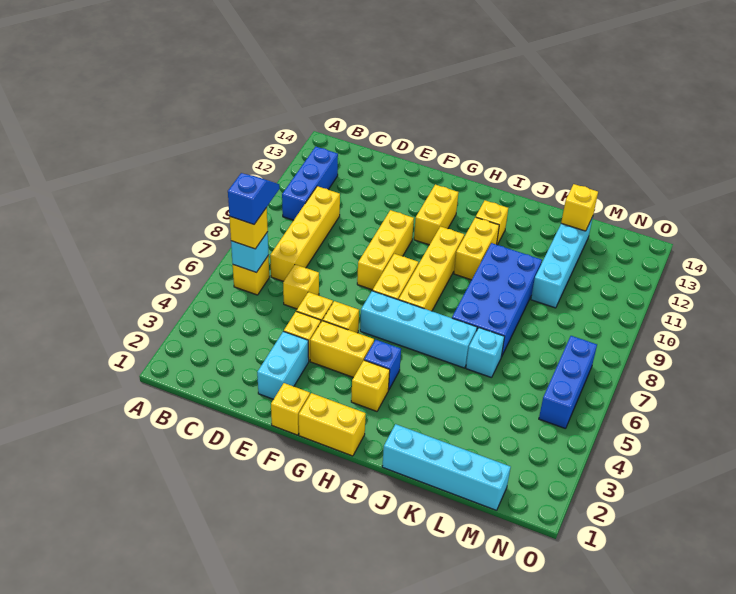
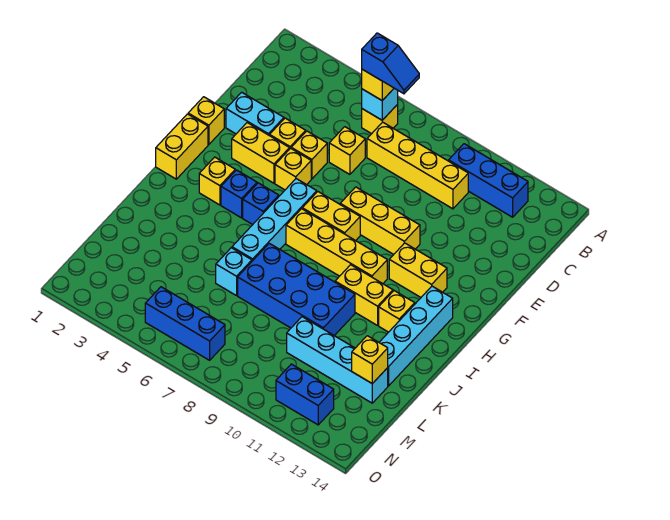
yellow brick F4:G4 level 1 -> yellow brick F3:F4 level 1
none -> blue brick H5 level 1
cyan brick J1:M1 level 1 -> cyan brick H13:K13 level 1
none -> blue brick N11:N12 level 1

